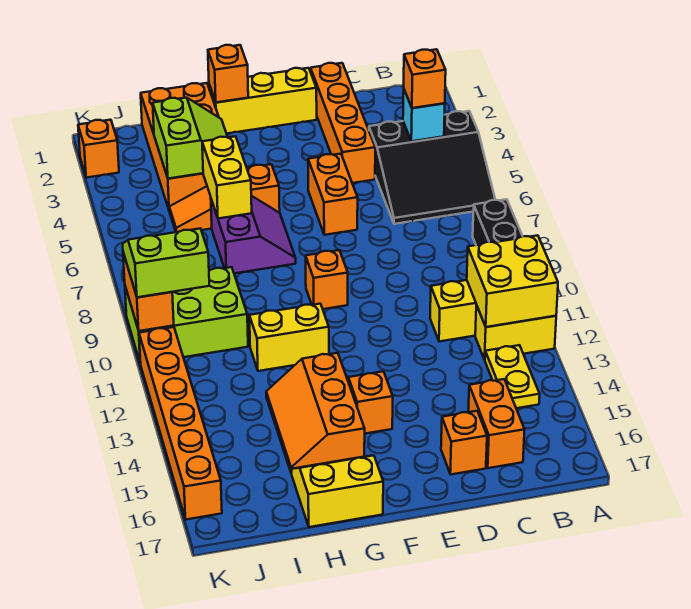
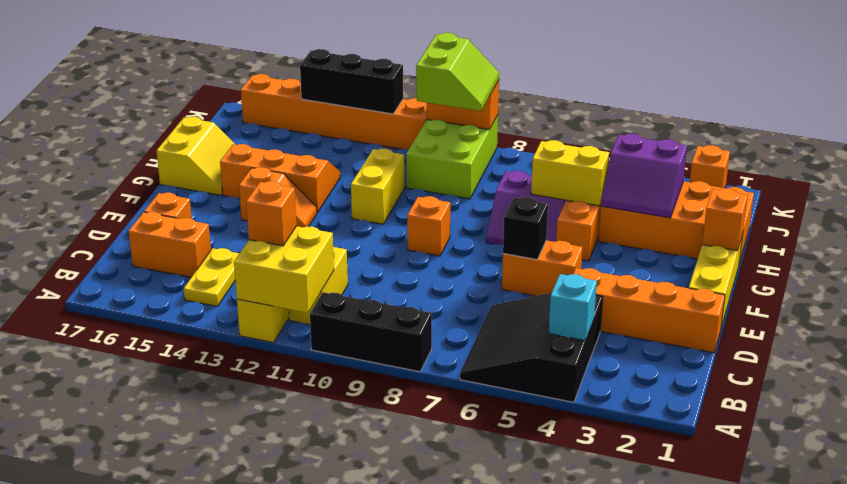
orange brick B4 level 3 -> orange brick B12 level 3
yellow plate B13:B14 level 1 -> yellow plate B14:C14 level 1
none -> black brick E6 level 2
lime slope H3:I4 level 2 top I -> purple slope H3:I4 level 2 top I
none -> black brick K12:K14 level 2

